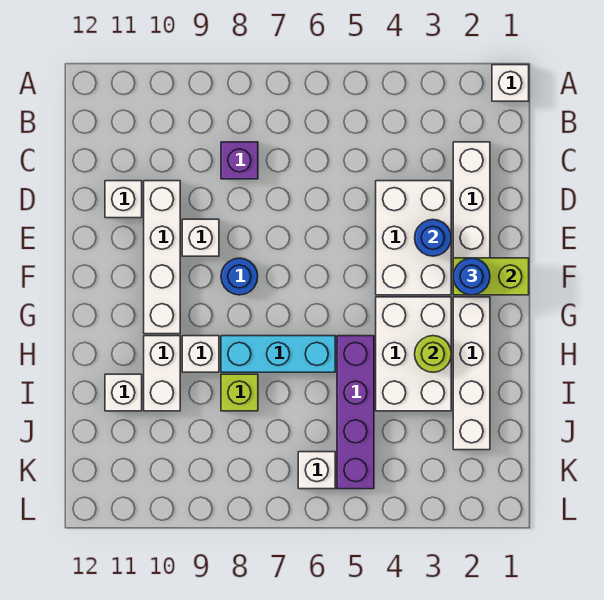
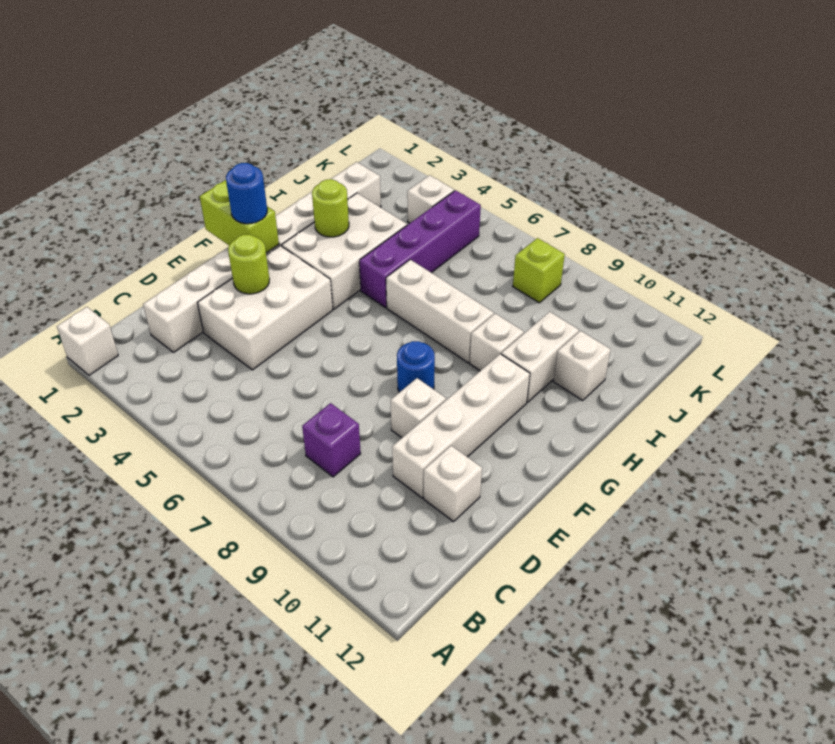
blue round brick E3 level 2 -> lime round brick E3 level 2
cyan brick H6:H8 level 1 -> white brick H6:H8 level 1
lime brick I8 level 1 -> lime brick K8 level 1
white brick K6 level 1 -> white brick K4 level 1

